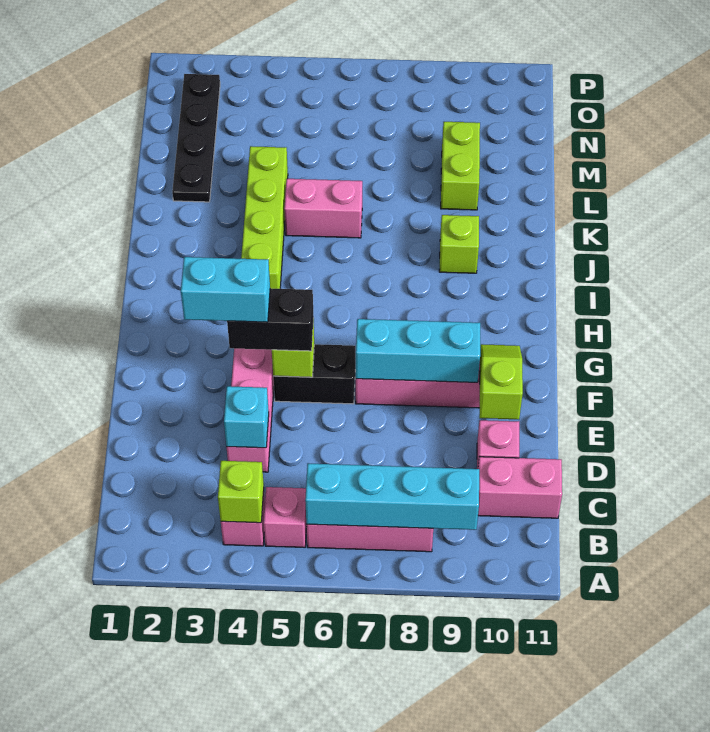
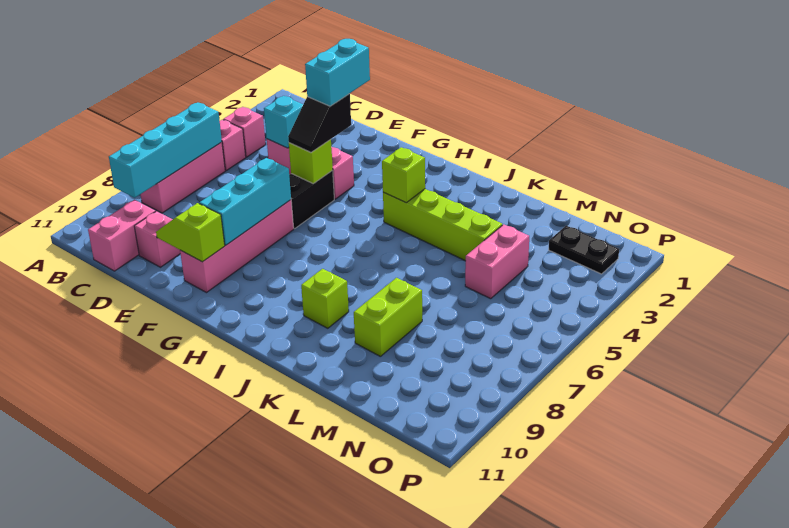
lime brick B4 level 2 -> lime brick I4 level 2
lime slope E10:F10 level 2 top E -> lime slope E10:F10 level 2 top F
black brick F4:F5 level 3 -> black slope F4:F5 level 3 top 4
pink brick K5:K6 level 1 -> pink brick M4:M5 level 1
black plate L2:O2 level 1 -> black plate N2:O2 level 1
lime brick L9:M9 level 1 -> lime brick L8:L9 level 1

